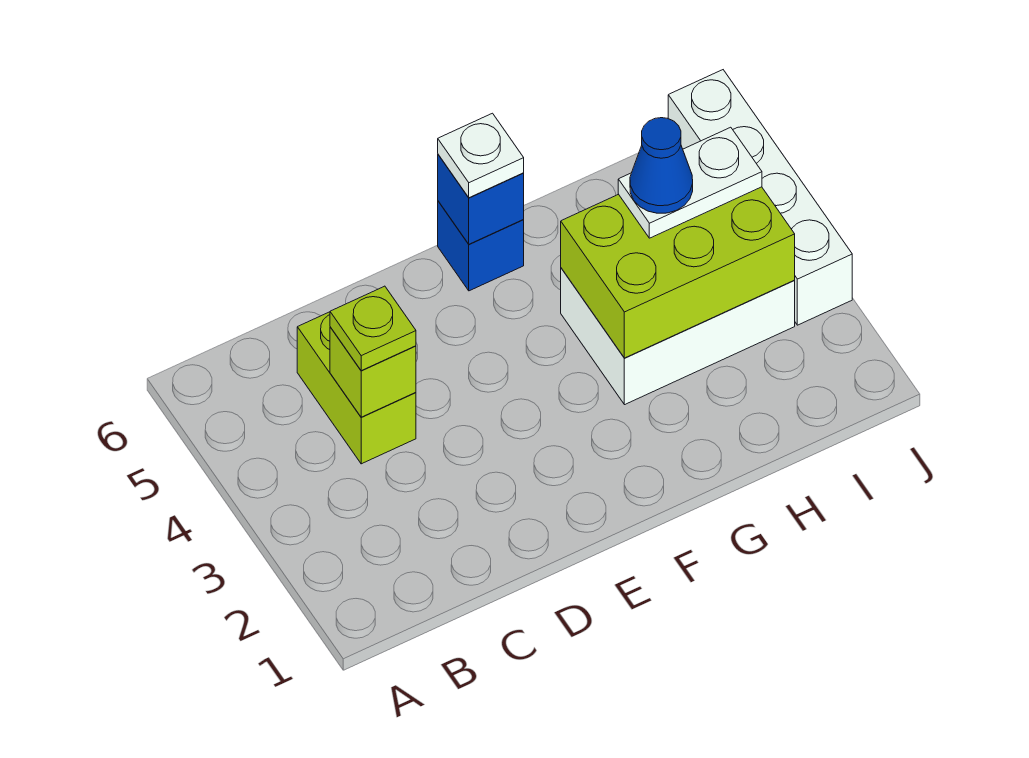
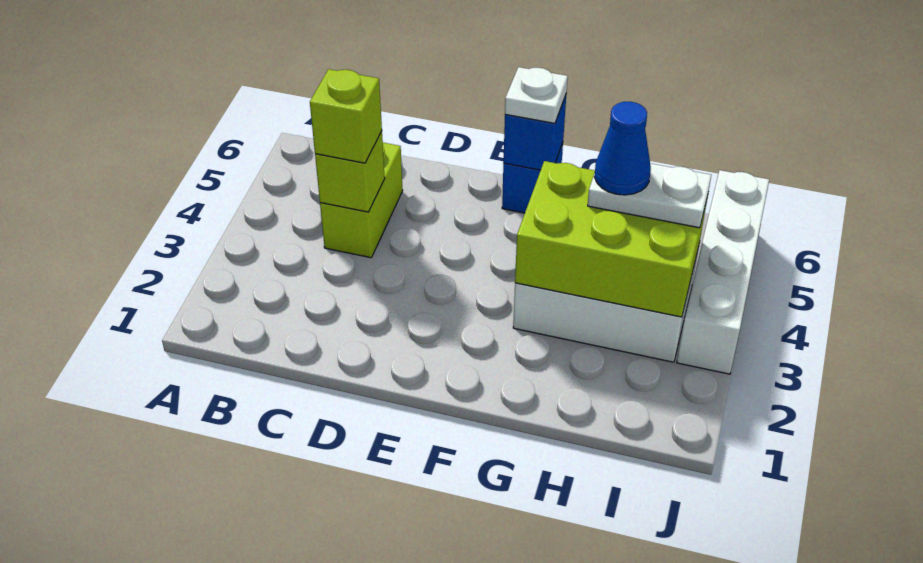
lime plate C4 level 3 -> lime brick C4 level 3

